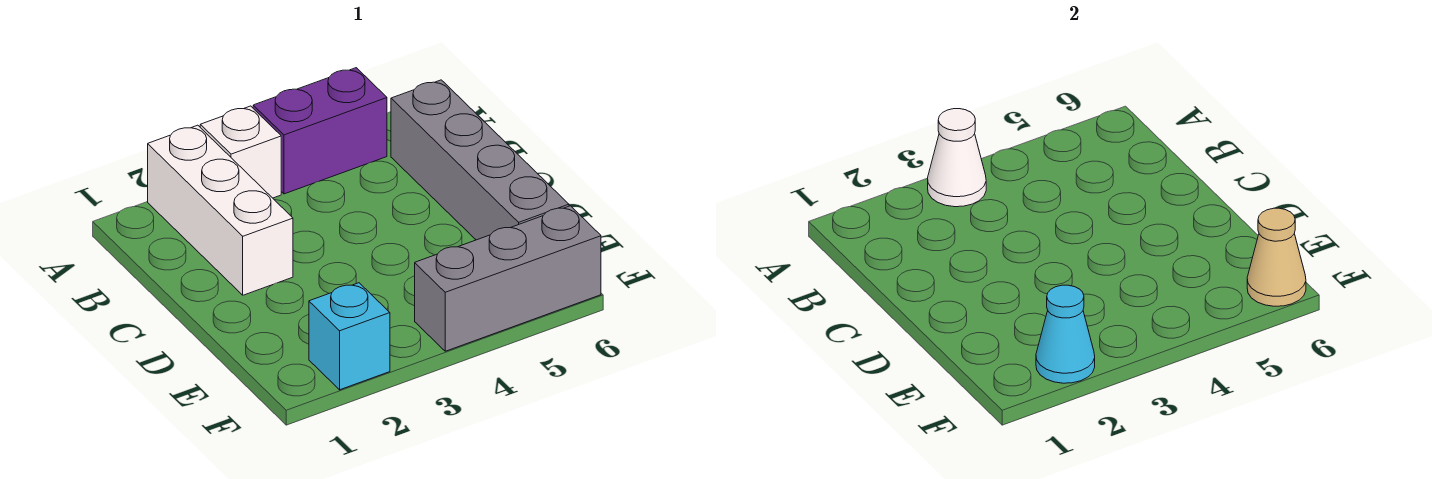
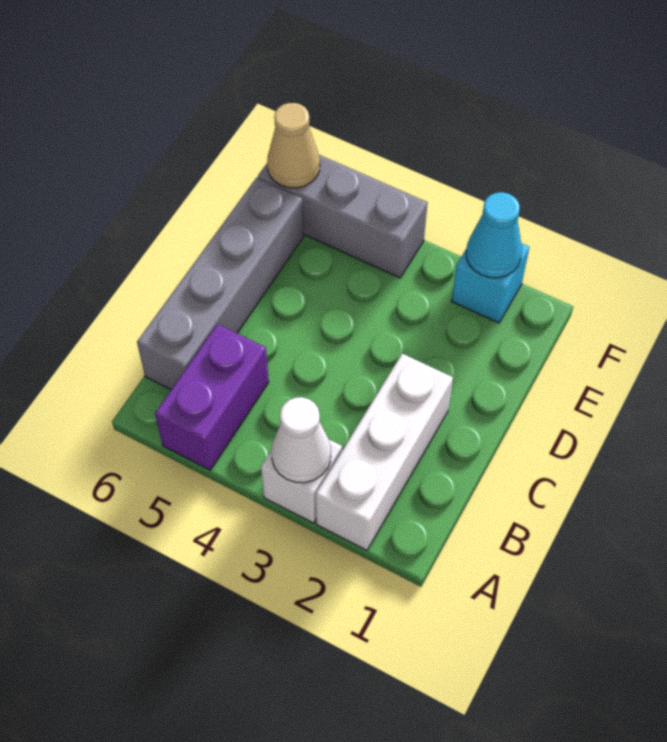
purple brick A4:A5 level 1 -> purple brick A5:B5 level 1

